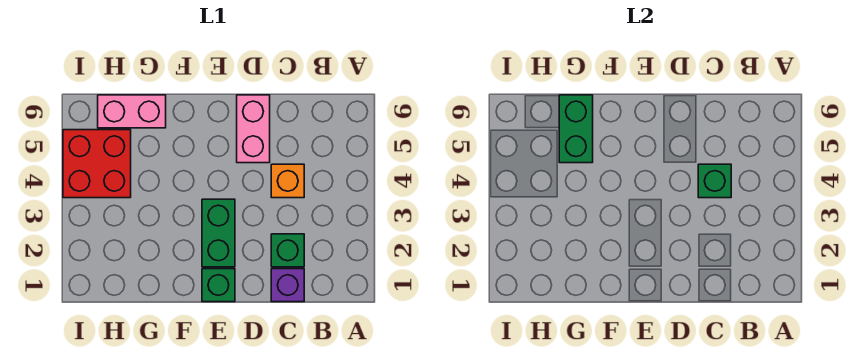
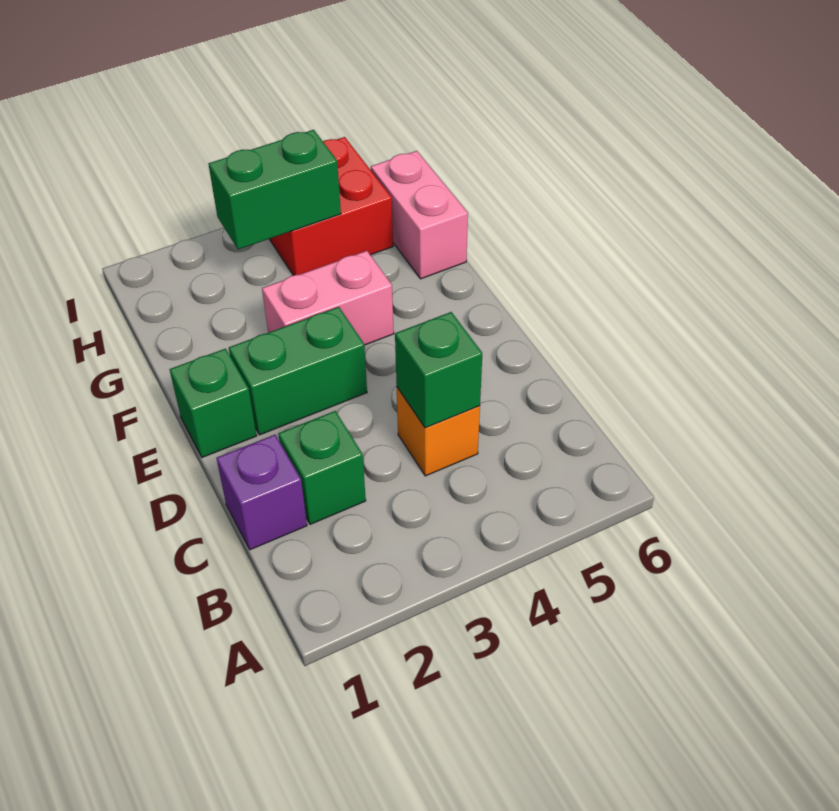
pink brick D5:D6 level 1 -> pink brick F3:F4 level 1
green brick G5:G6 level 2 -> green brick H3:H4 level 2

